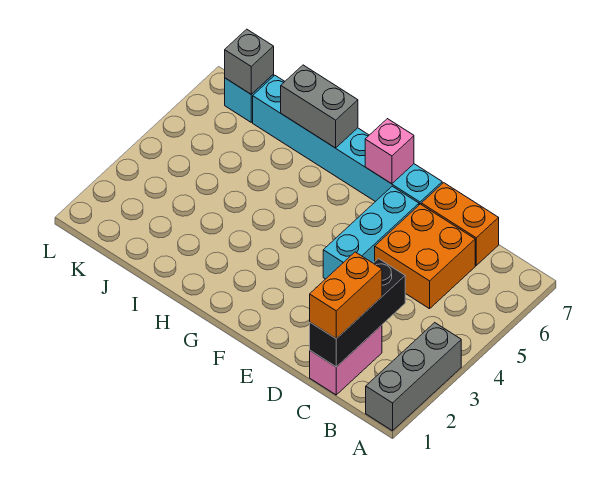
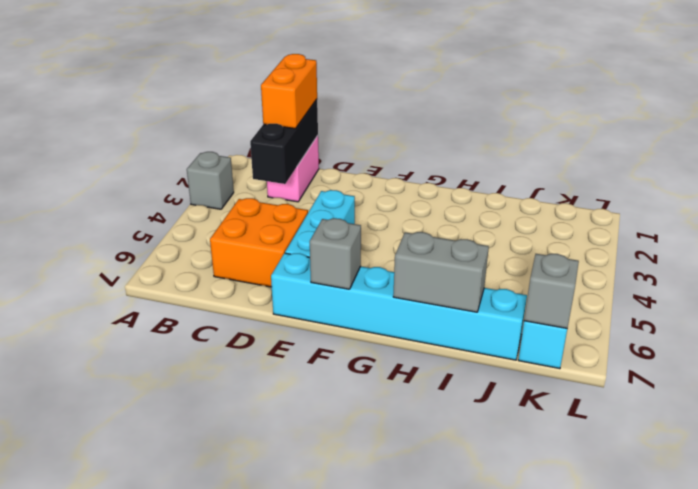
grey brick A1:A3 level 1 -> grey brick A3 level 1
orange brick C7:D7 level 1 -> none
pink brick F7 level 2 -> grey brick F7 level 2

